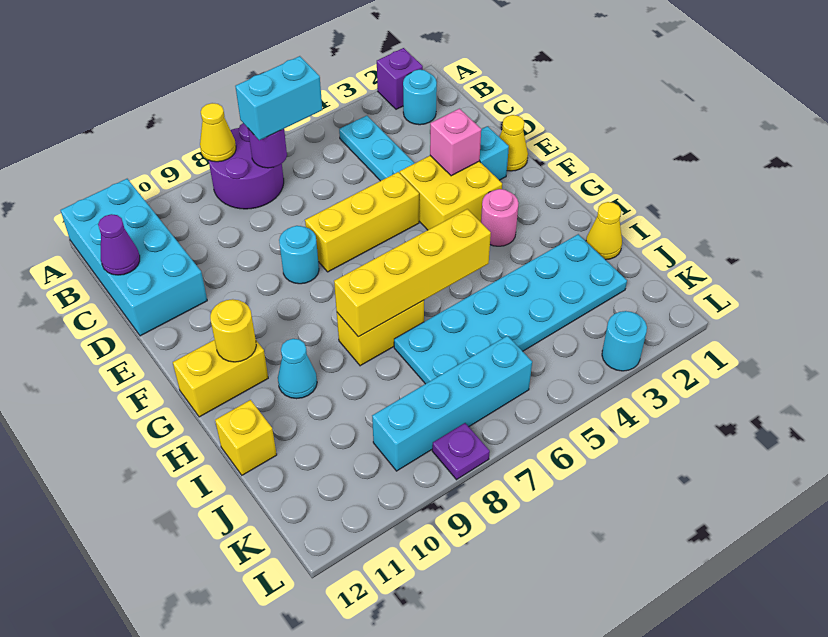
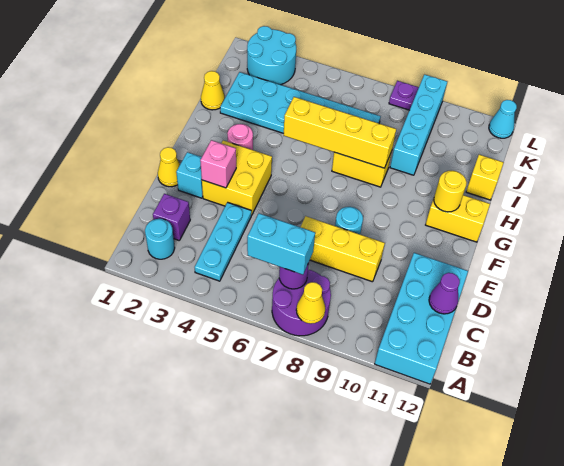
purple brick A2 level 1 -> purple brick C2 level 1
yellow brick E5:E7 level 1 -> yellow brick D7:D9 level 1
cyan cone H10 level 1 -> cyan cone L12 level 1
cyan brick K6:K9 level 1 -> cyan brick I9:L9 level 1
cyan round brick L3 level 1 -> cyan round brick K2:L3 level 1

